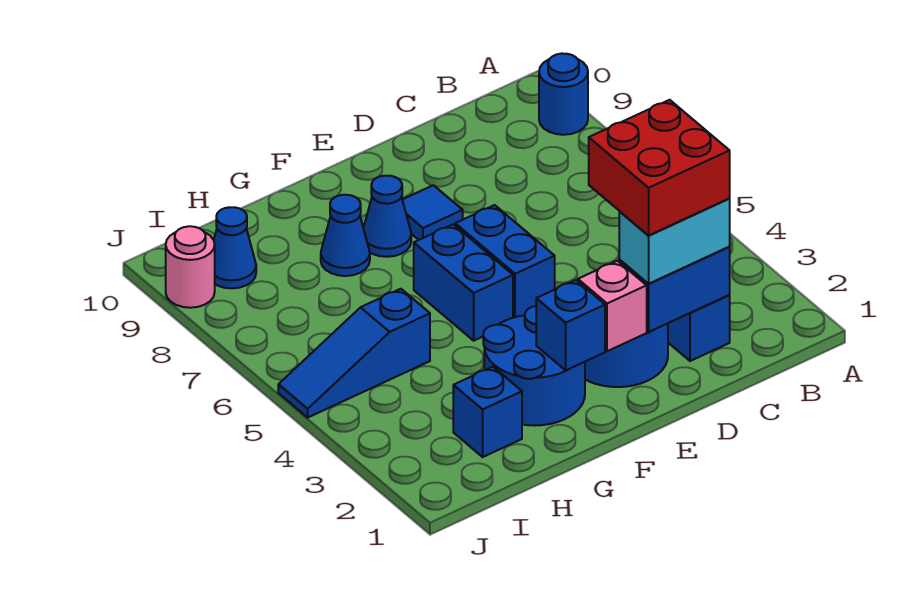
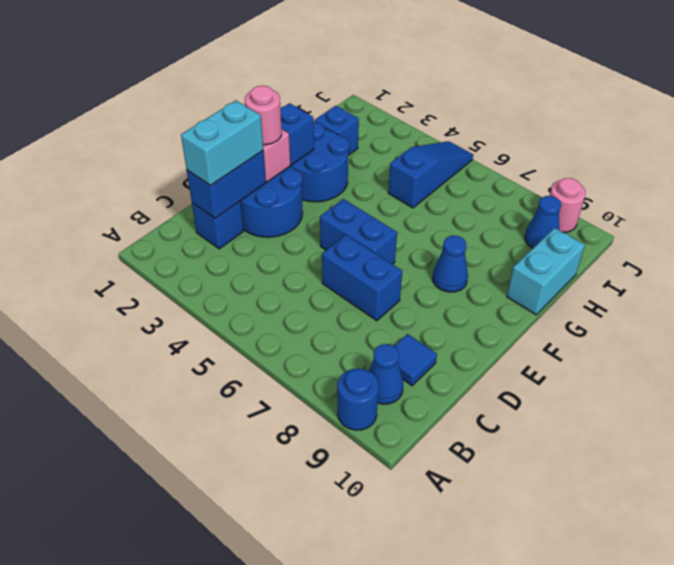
red brick C2:D3 level 4 -> none
none -> pink round brick E2 level 3
blue tile E8 level 1 -> blue tile C9 level 1
blue brick F5:F6 level 1 -> blue brick D6:D7 level 1
blue cone G8 level 1 -> blue cone B9 level 1
none -> cyan brick G10:H10 level 1

